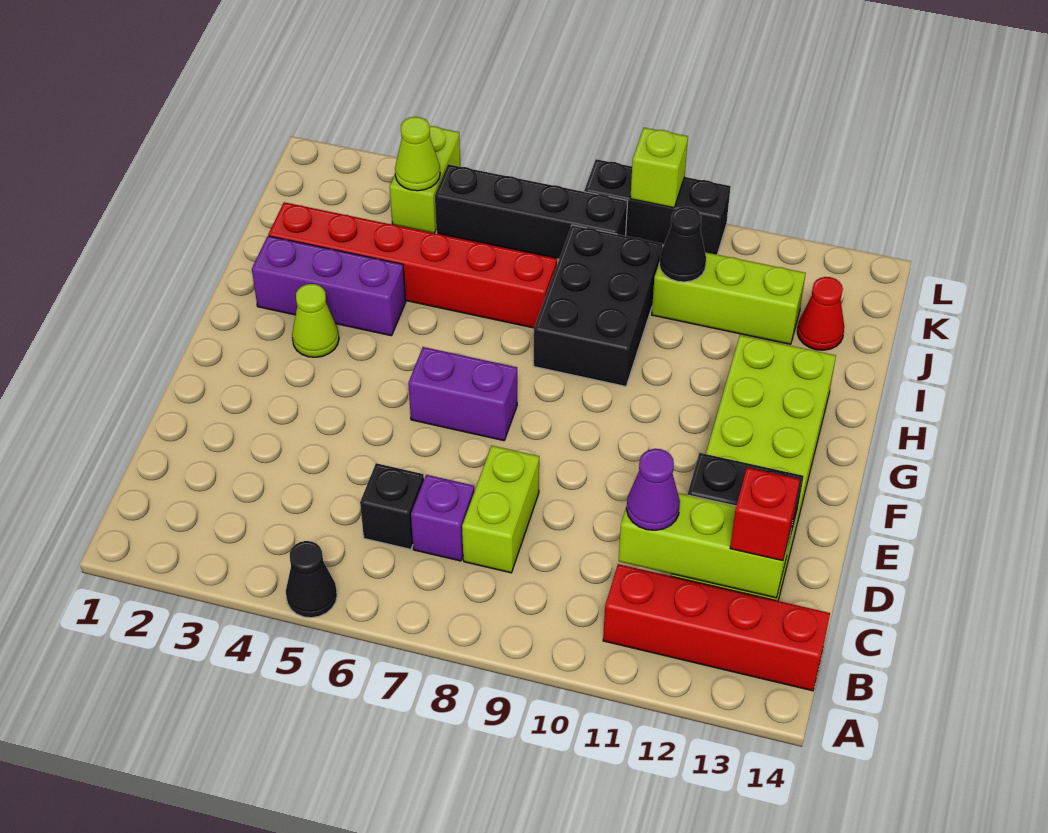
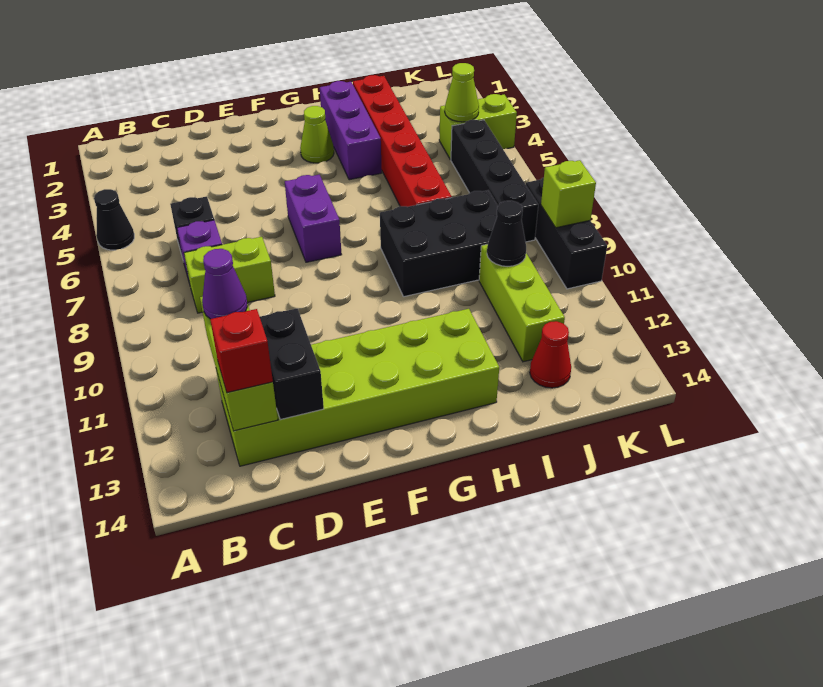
red brick B11:B14 level 1 -> none

